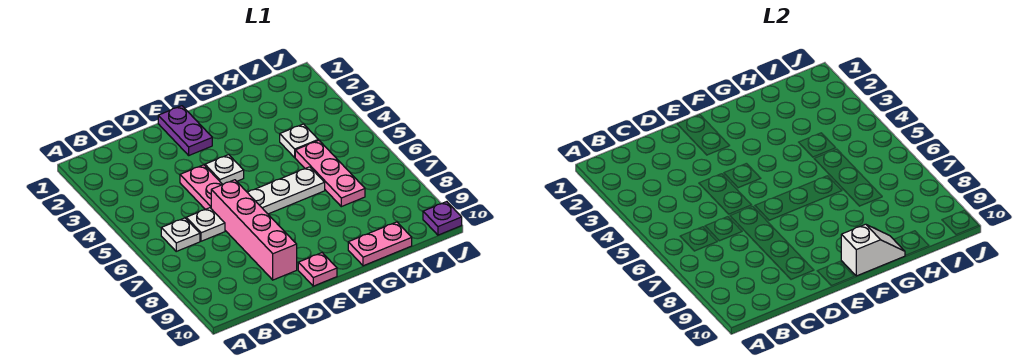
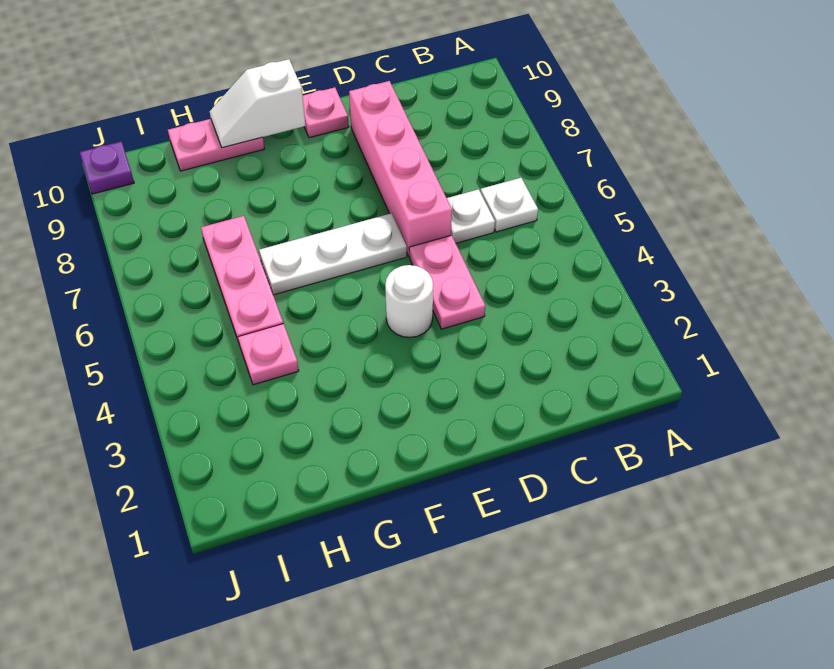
purple plate E1:E2 level 1 -> none
white plate E4 level 1 -> white round brick E4 level 1
white plate H4 level 1 -> pink plate H4 level 1

